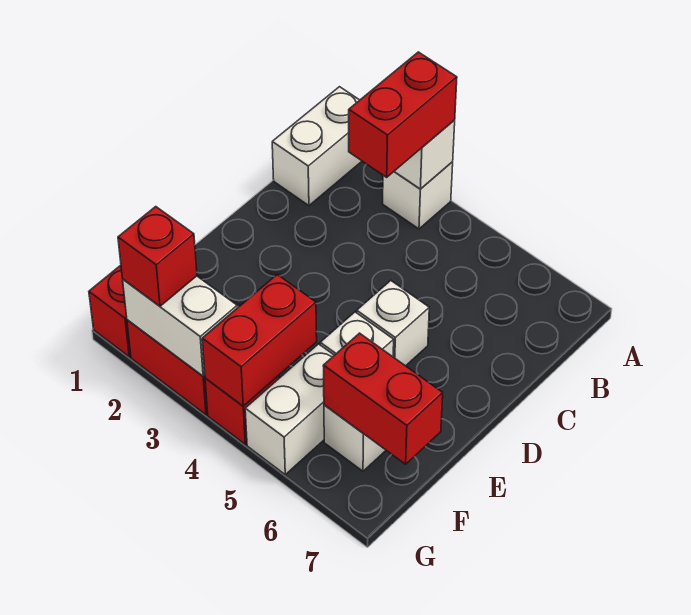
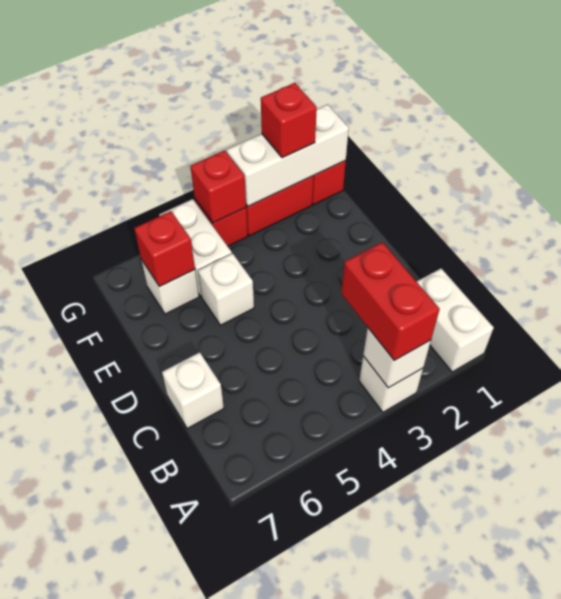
white brick D5 level 1 -> white brick C7 level 1
red brick F4:G4 level 2 -> red brick G4 level 2
red brick F6:F7 level 2 -> red brick F6 level 2
white brick G2:G3 level 2 -> white brick G1:G3 level 2

